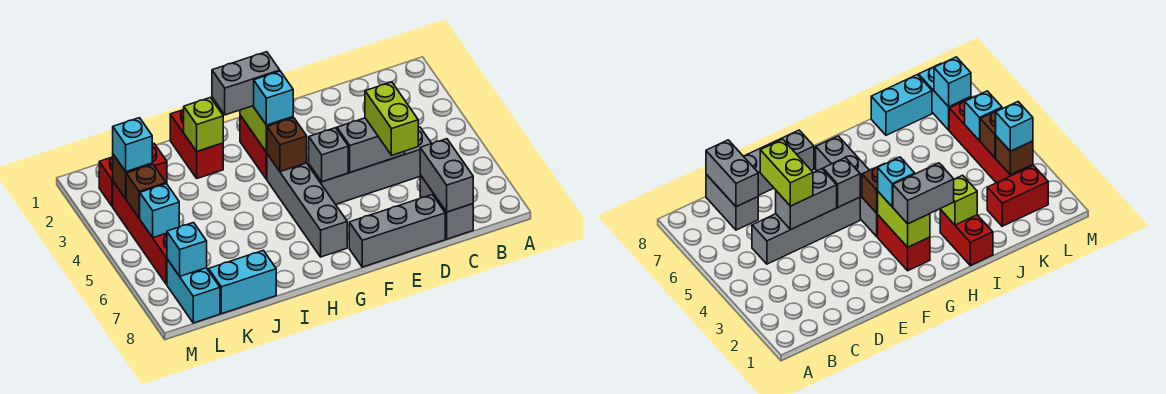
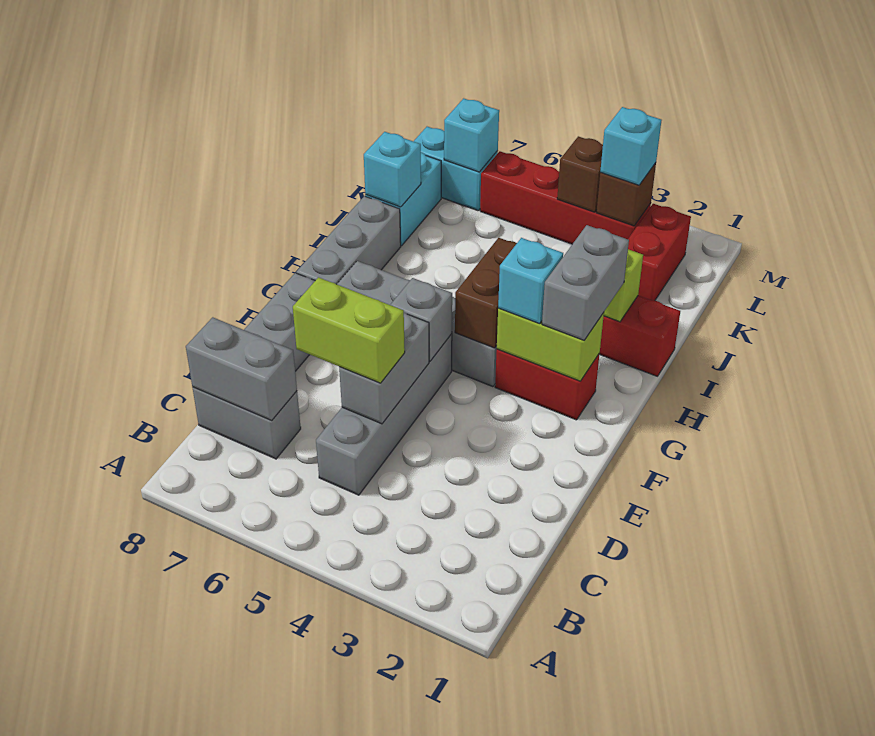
brown brick G4 level 2 -> brown brick G4:H4 level 2
none -> grey brick G8:I8 level 1
cyan brick L5 level 2 -> cyan brick J8 level 2

